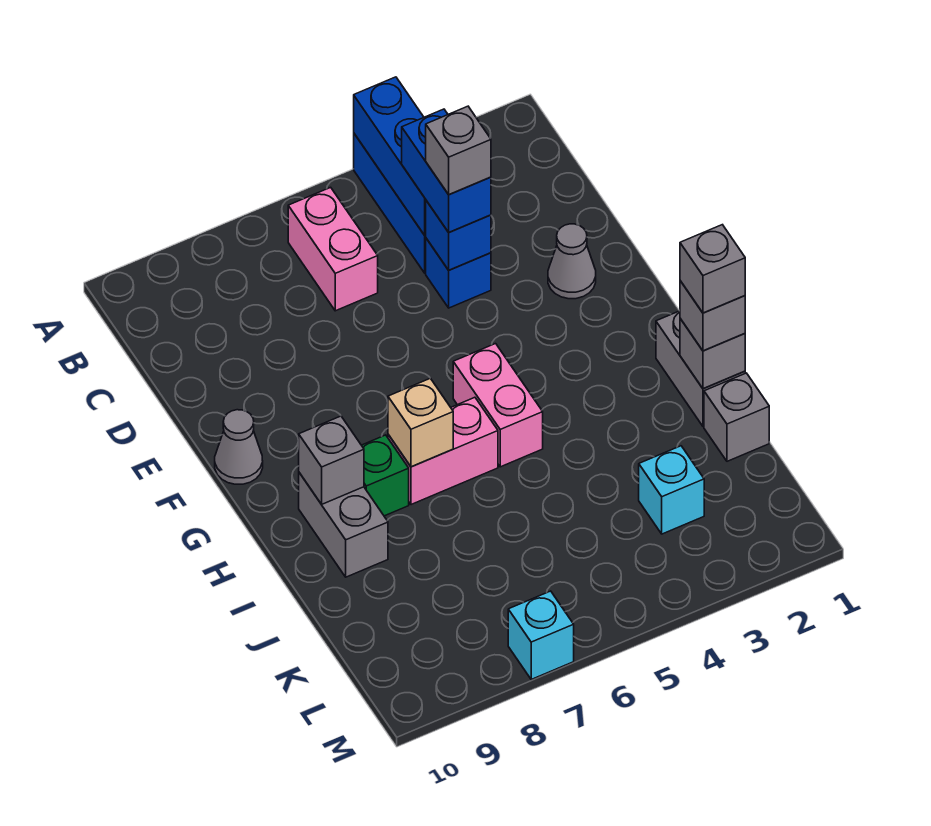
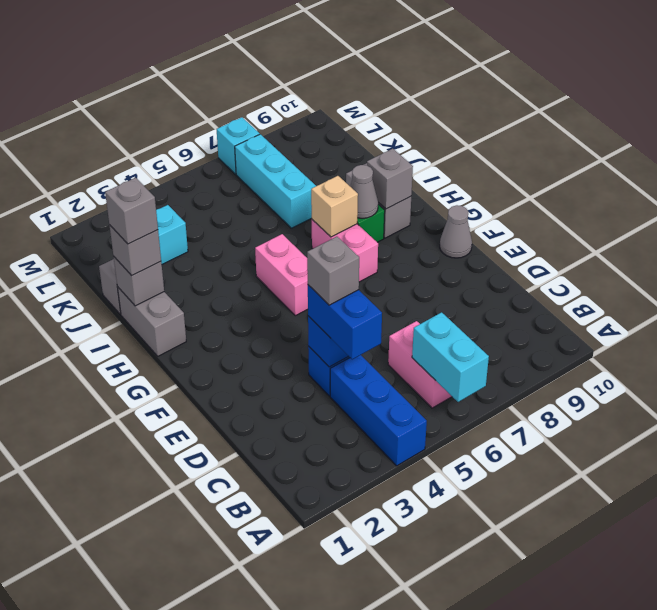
blue brick A4:C4 level 2 -> none
none -> cyan brick A6:B6 level 2
grey cone E2 level 1 -> grey cone H8 level 2
pink brick H6:H7 level 1 -> pink brick G7:H7 level 1
none -> cyan brick J7:L7 level 1

